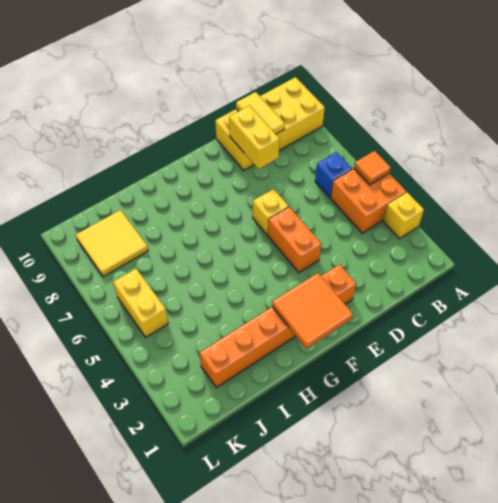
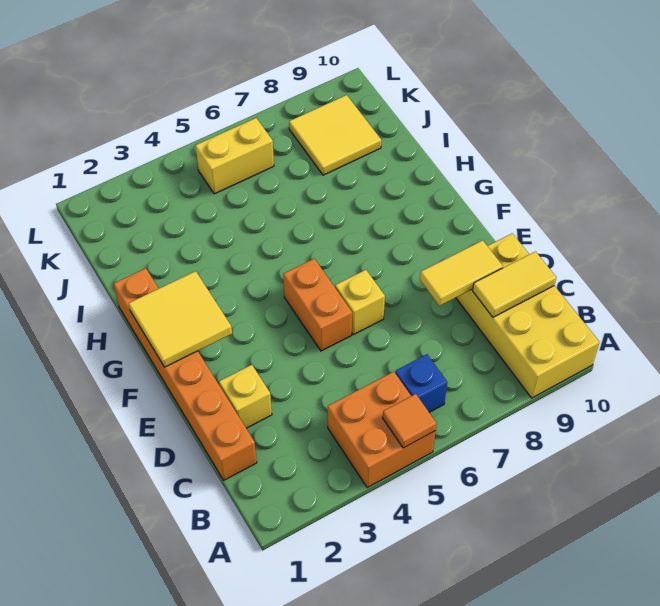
yellow brick A3 level 1 -> yellow brick D2 level 1
yellow brick D8:D9 level 2 -> yellow tile D8:D9 level 2
orange brick E2:J2 level 1 -> orange brick C1:H1 level 1
orange brick E4:E5 level 1 -> orange brick E5:F5 level 1
orange tile F1:G2 level 2 -> yellow tile F1:G2 level 2

